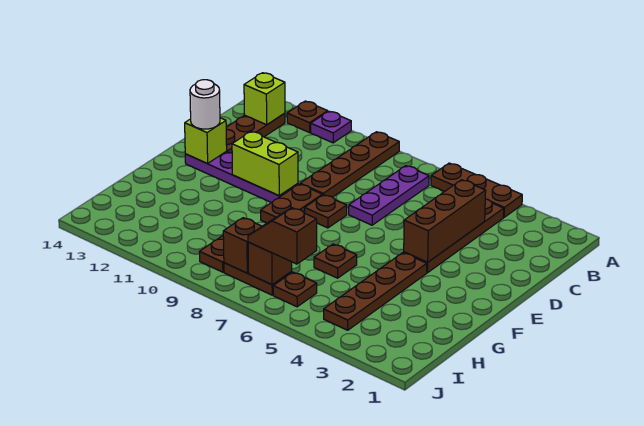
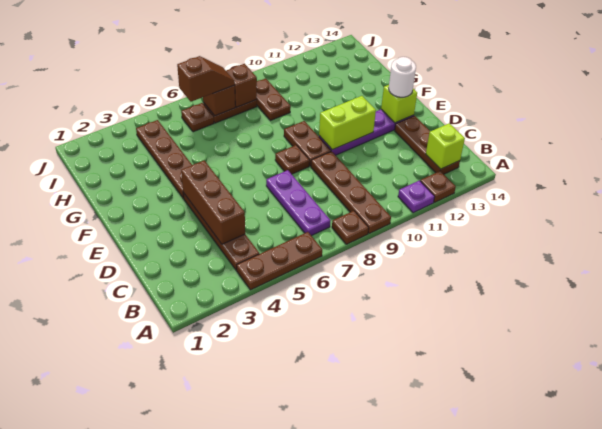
brown plate G6 level 1 -> brown plate A8 level 1

